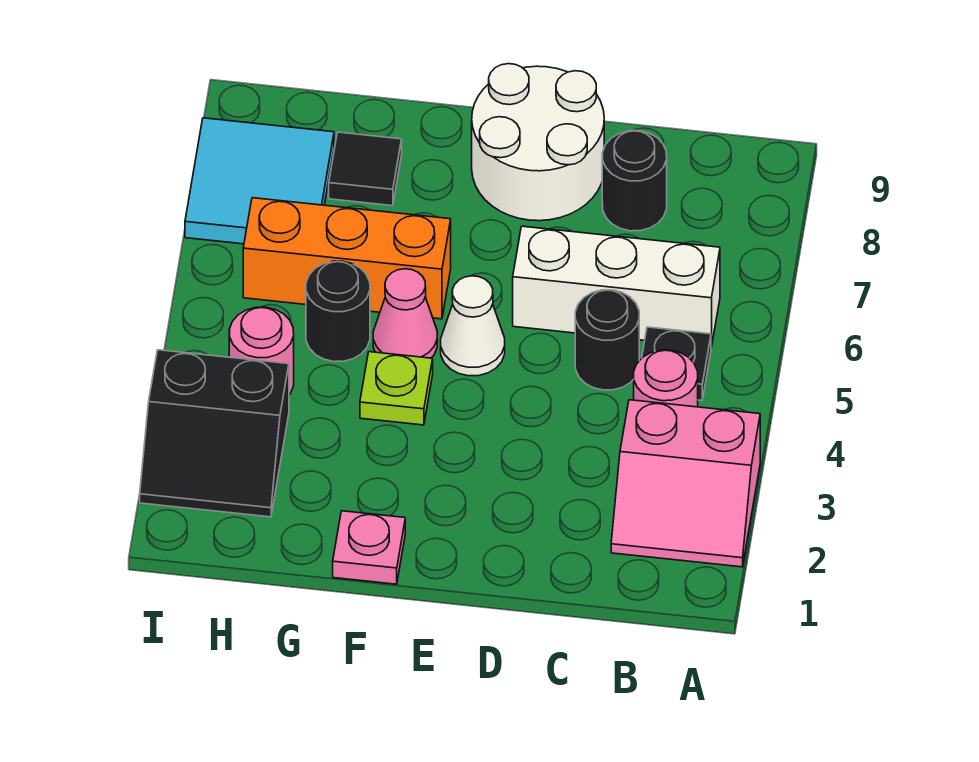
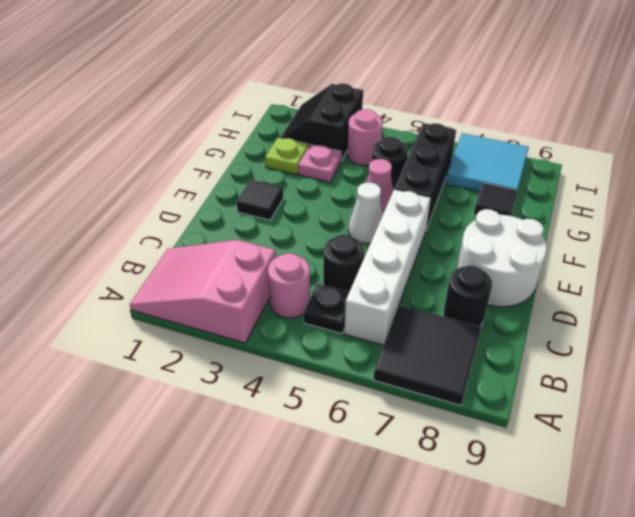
pink slope A2:B3 level 1 top 3 -> pink slope A1:B3 level 1 top 3
none -> black tile A7:B8 level 1
white brick B6:D6 level 1 -> white brick B6:E6 level 1
none -> black tile E2 level 1
pink plate F1 level 1 -> pink plate G3 level 1
lime plate F4 level 1 -> lime plate G2 level 1
orange brick F6:H6 level 1 -> black brick F6:H6 level 1

